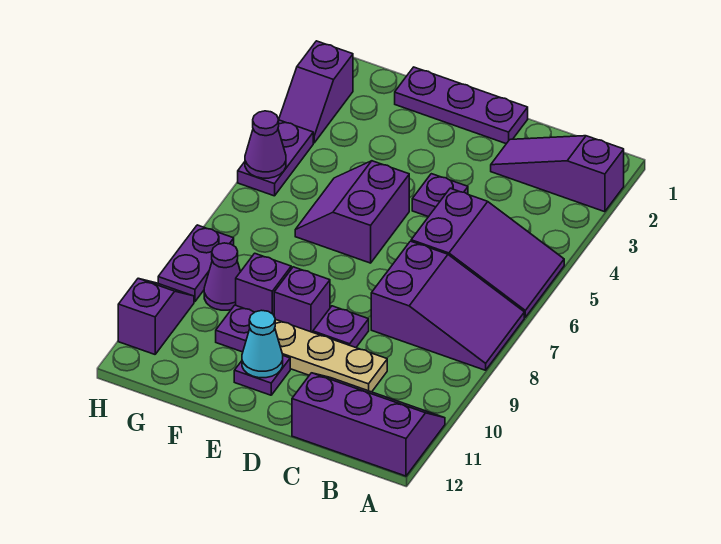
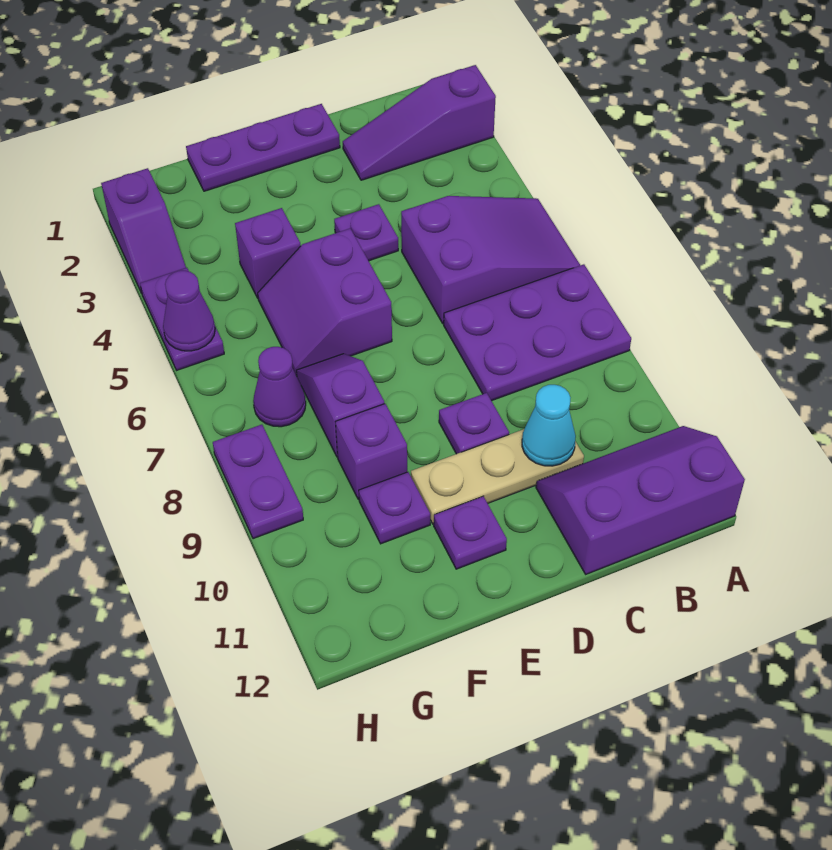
purple slope A7:C8 level 1 top C -> purple plate A7:C8 level 1
purple brick E9 level 1 -> purple brick F4 level 1
cyan cone E11 level 2 -> cyan cone C10 level 2
purple cone G9 level 1 -> purple cone G7 level 1
purple slope H10:H11 level 1 top 11 -> purple slope F7:F8 level 1 top 8

